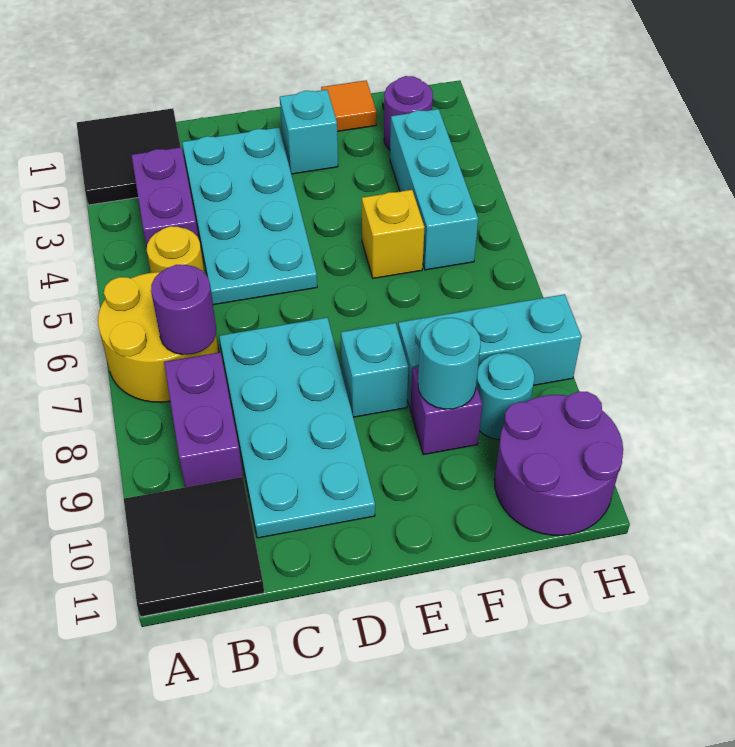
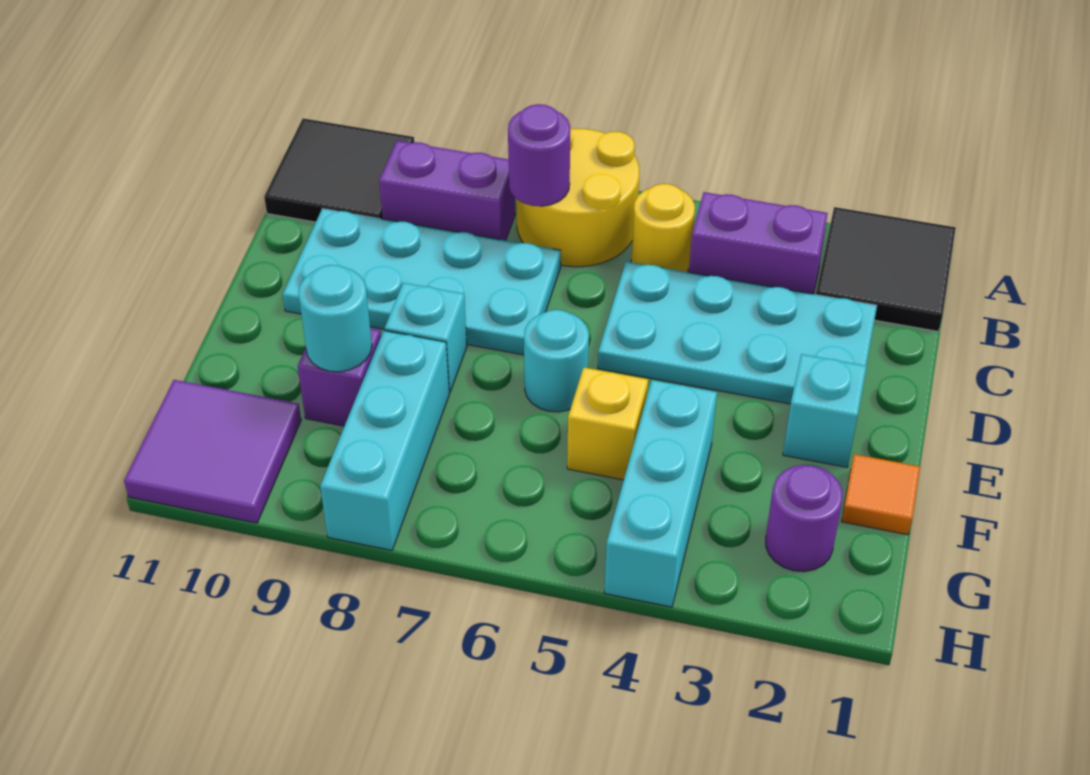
cyan brick G3:G5 level 1 -> cyan brick F4:H4 level 1
cyan round brick G9 level 1 -> cyan round brick E6 level 1
purple round brick G10:H11 level 1 -> purple tile G10:H11 level 1

